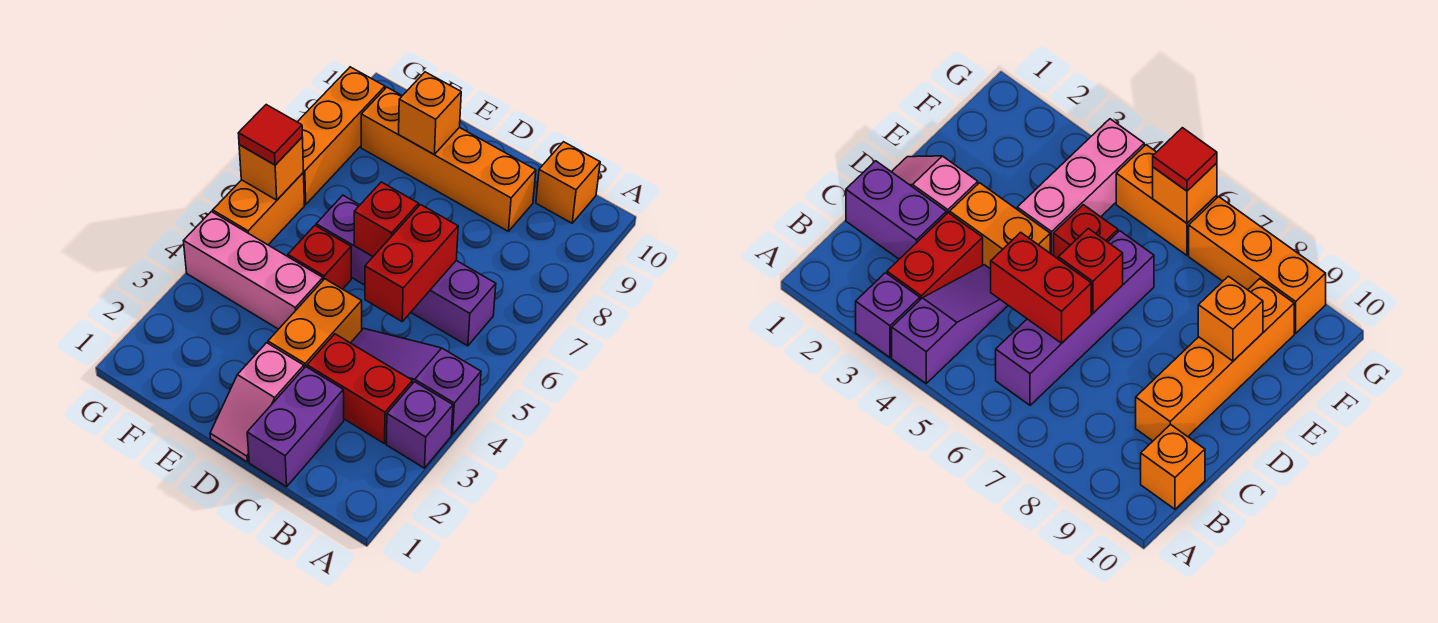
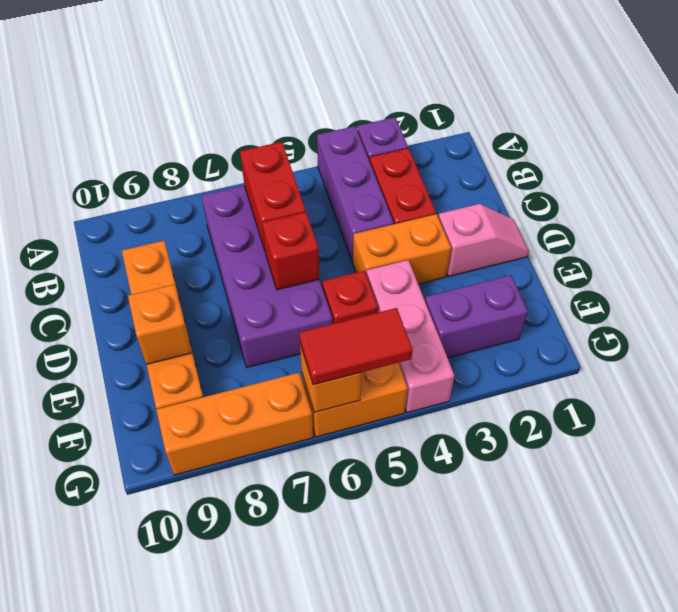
purple slope A4:C4 level 1 top A -> purple brick A4:C4 level 1
purple brick B6:E6 level 1 -> purple brick B6:E7 level 1
orange brick B10 level 1 -> none
purple brick C1:C2 level 1 -> purple brick F2:F3 level 1
red brick C5:C6 level 2 -> red brick B6:C6 level 2
red tile G6 level 3 -> red tile G5:G6 level 3

